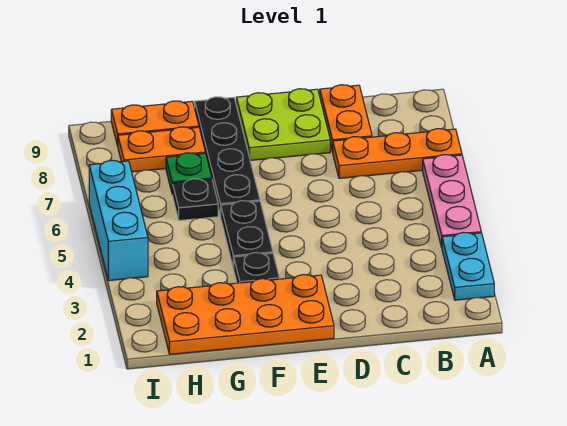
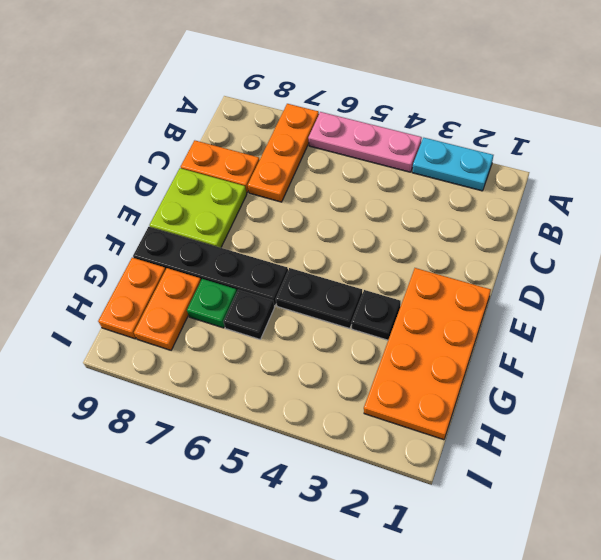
cyan brick I4:I6 level 1 -> none

